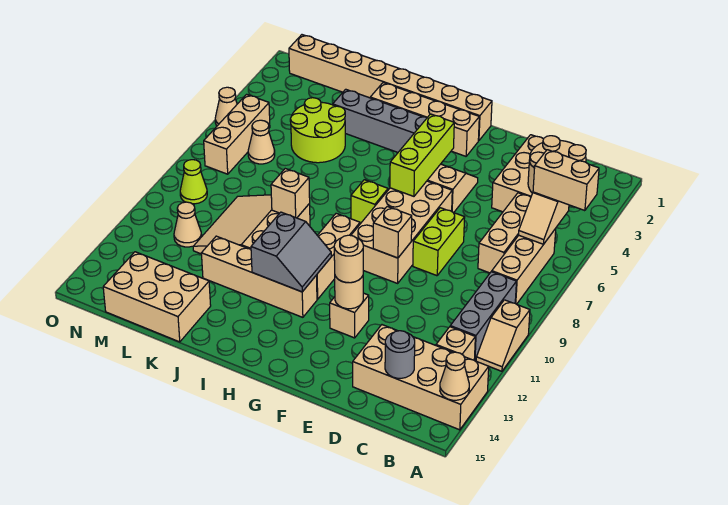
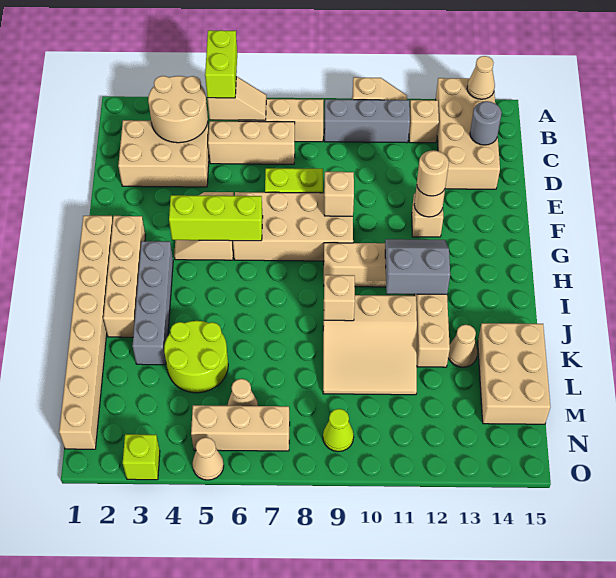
tan brick A5:B5 level 3 -> lime brick A5:B5 level 3
lime brick H7 level 1 -> lime brick O3 level 1
tan cone M11 level 1 -> tan cone K13 level 1

